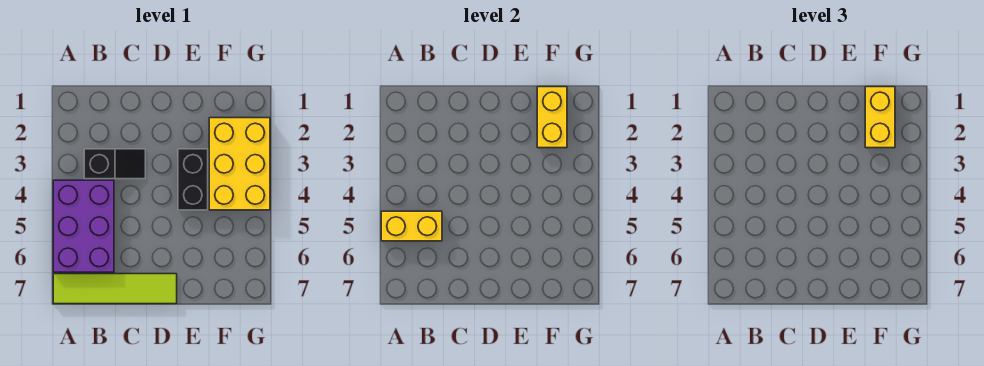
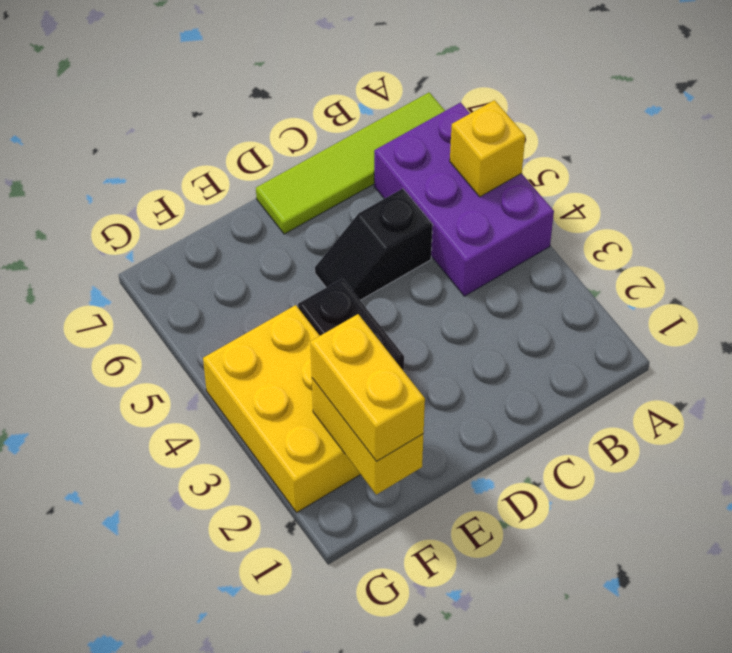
yellow brick A5:B5 level 2 -> yellow brick A5 level 2
black slope B3:C3 level 1 top B -> black slope C5:D5 level 1 top C

